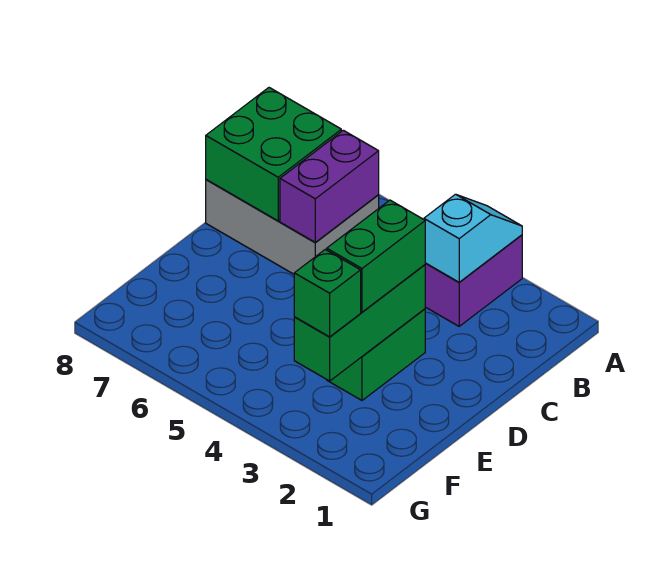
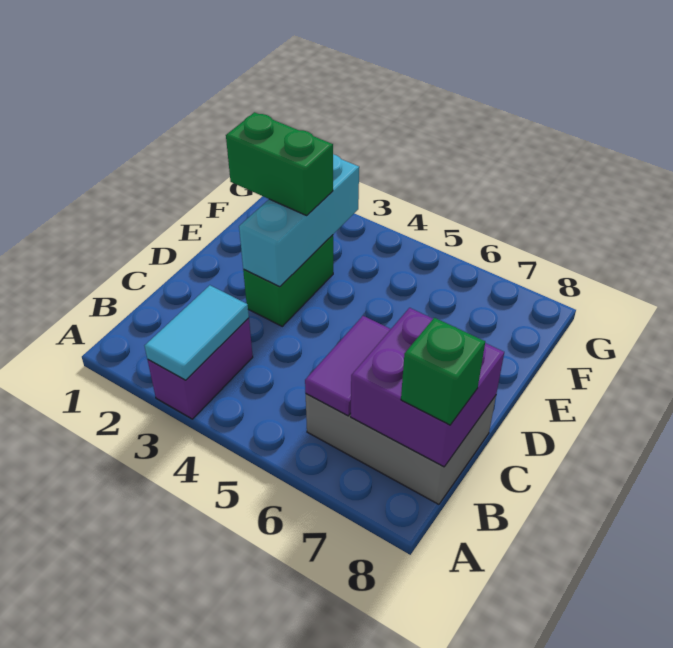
cyan slope A3:B3 level 2 top B -> cyan tile A3:B3 level 2
purple brick B6:C6 level 2 -> purple tile B6:C6 level 2
green brick B7:C8 level 2 -> purple brick B7:C8 level 2
green brick D3:F3 level 2 -> cyan brick D3:F3 level 2
green brick D3:E3 level 3 -> green brick E2:E3 level 3
green brick F3 level 3 -> green brick B8 level 3

